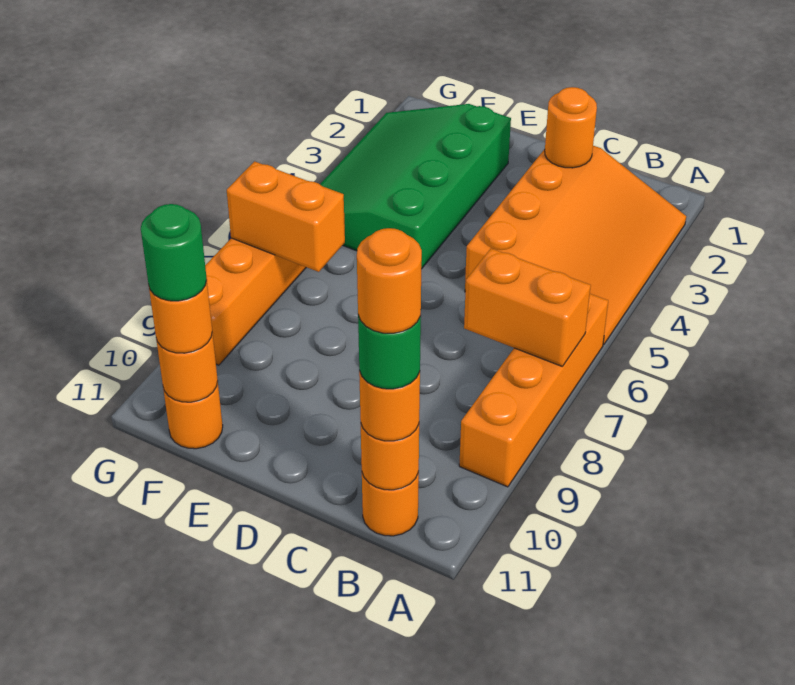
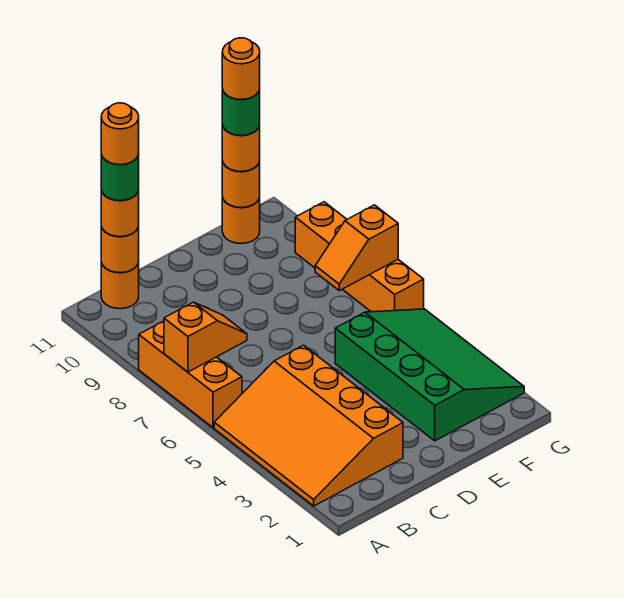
orange brick A6:A9 level 1 -> orange brick A6:A8 level 1
orange brick A7:B7 level 2 -> orange slope A7:B7 level 2 top A
orange round brick C2 level 2 -> orange round brick F11 level 5
orange brick F7:G7 level 2 -> orange slope F7:G7 level 2 top G

